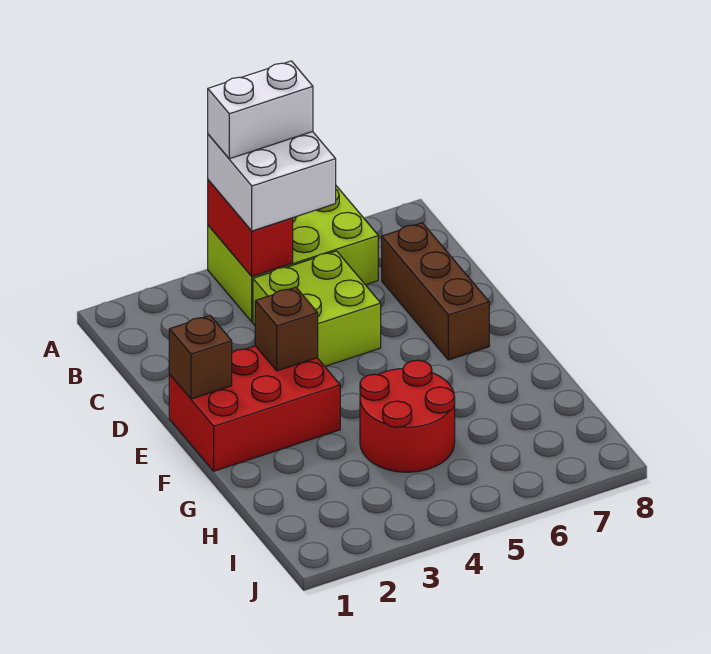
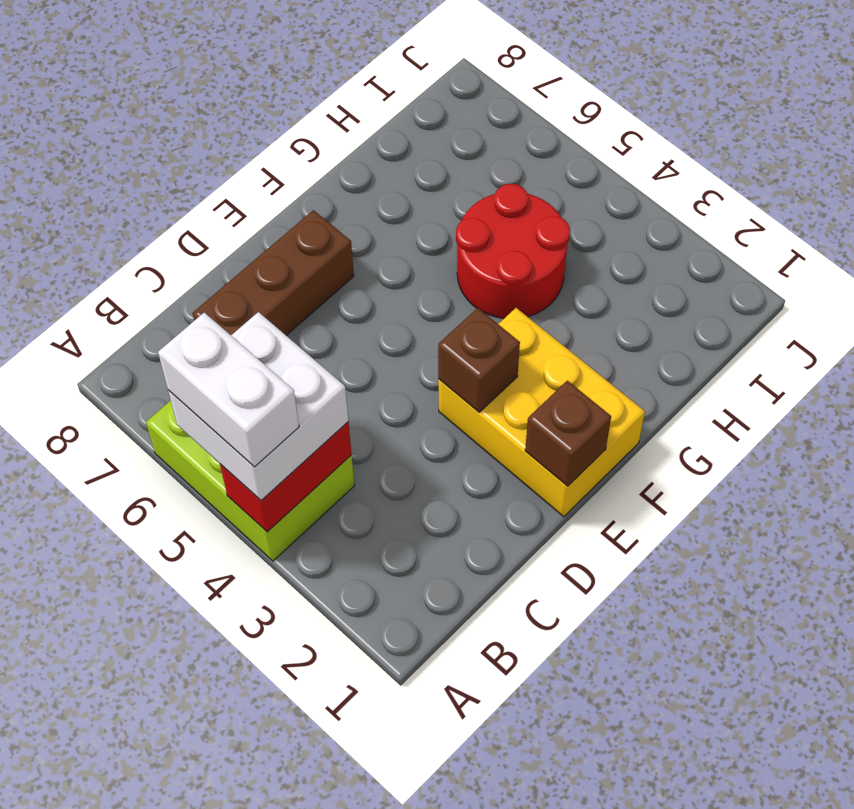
lime brick C4:D5 level 1 -> none
red brick E1:F3 level 1 -> yellow brick E1:F3 level 1

